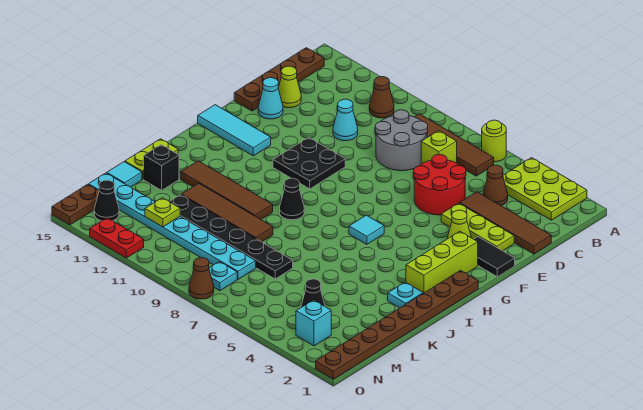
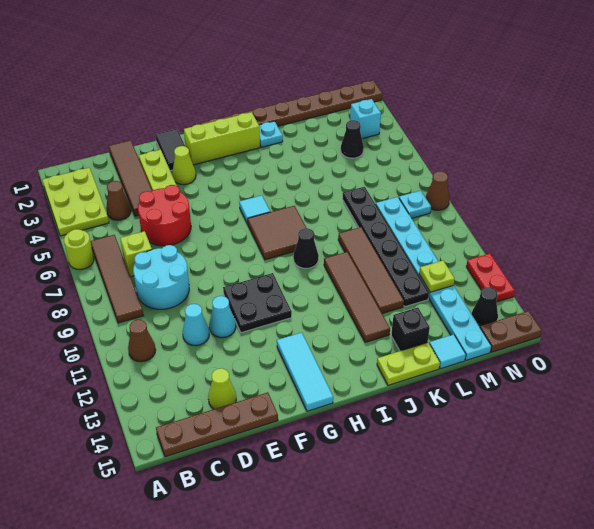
grey round brick C8:D9 level 1 -> cyan round brick C8:D9 level 1
cyan cone E14 level 1 -> cyan cone E11 level 1
none -> brown tile H7:I8 level 1

